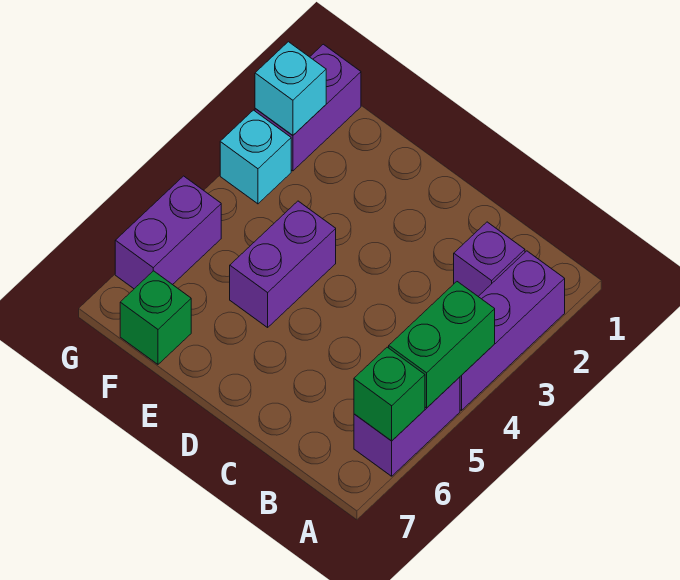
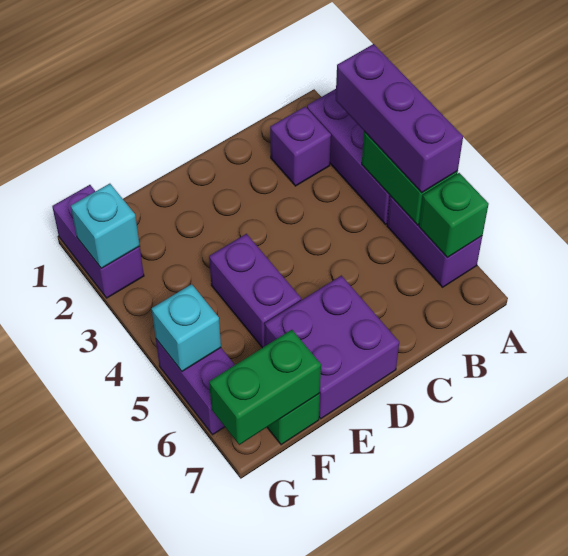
none -> purple brick A3:A5 level 3
none -> purple brick D6:E7 level 1
none -> green brick F7:G7 level 2
cyan brick G3 level 1 -> cyan brick G5 level 2

